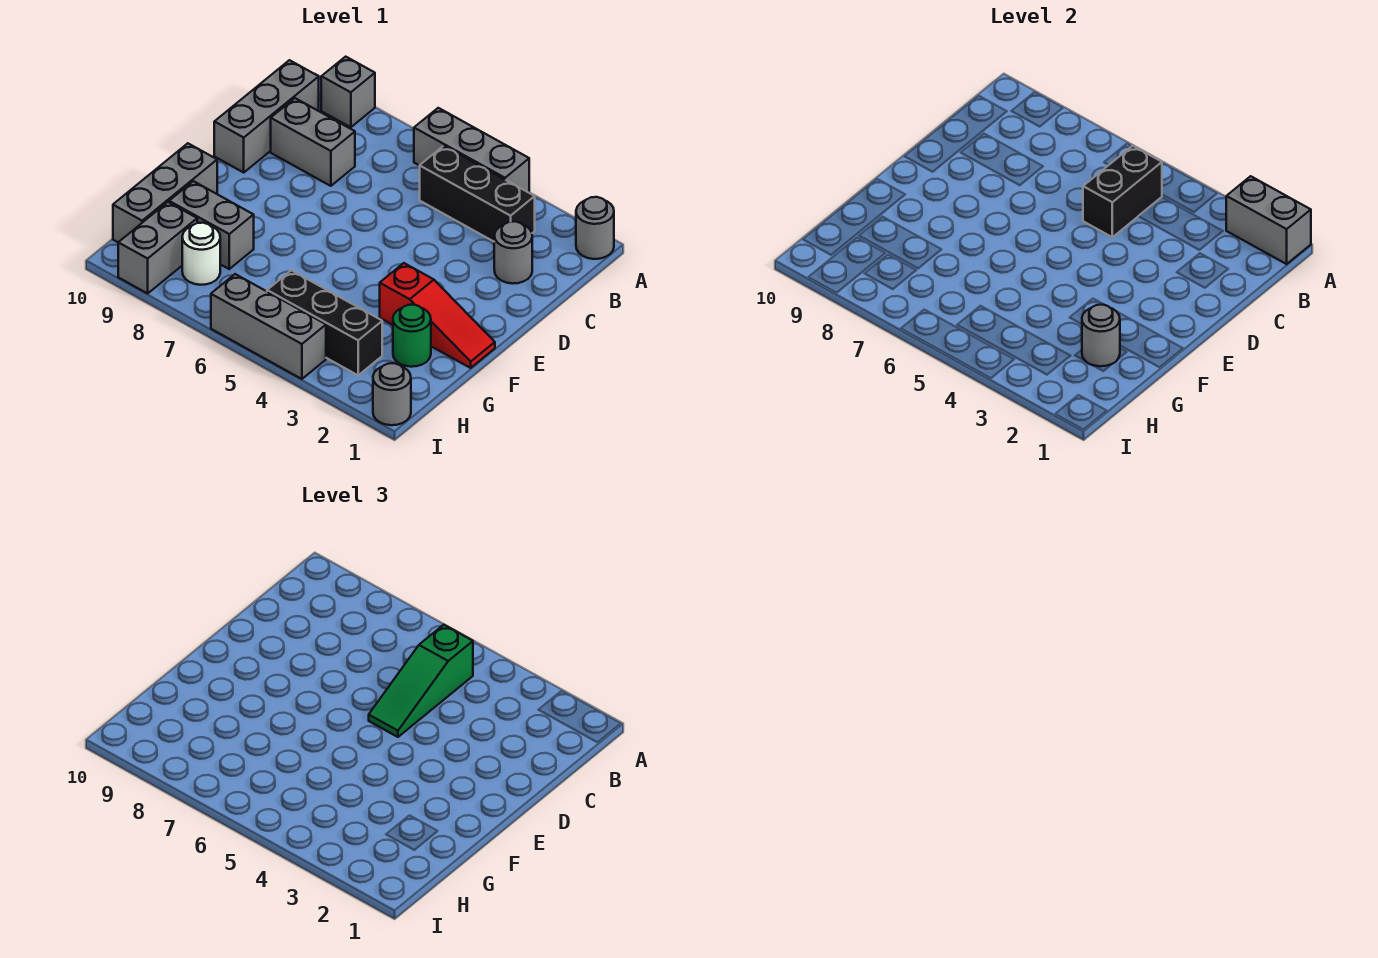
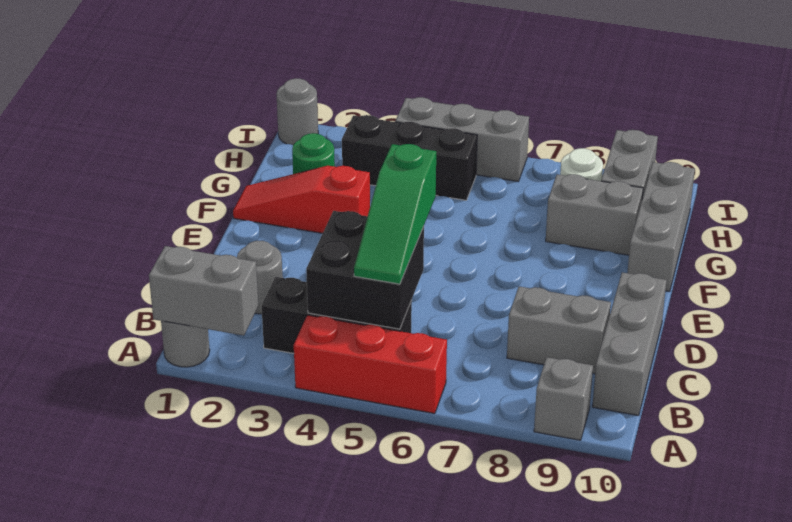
grey brick A4:A6 level 1 -> red brick A4:A6 level 1
black brick B5:C5 level 2 -> black brick B4:C5 level 2
green slope B5:D5 level 3 top B -> green slope B5:D5 level 3 top D
grey round brick G2 level 2 -> none

